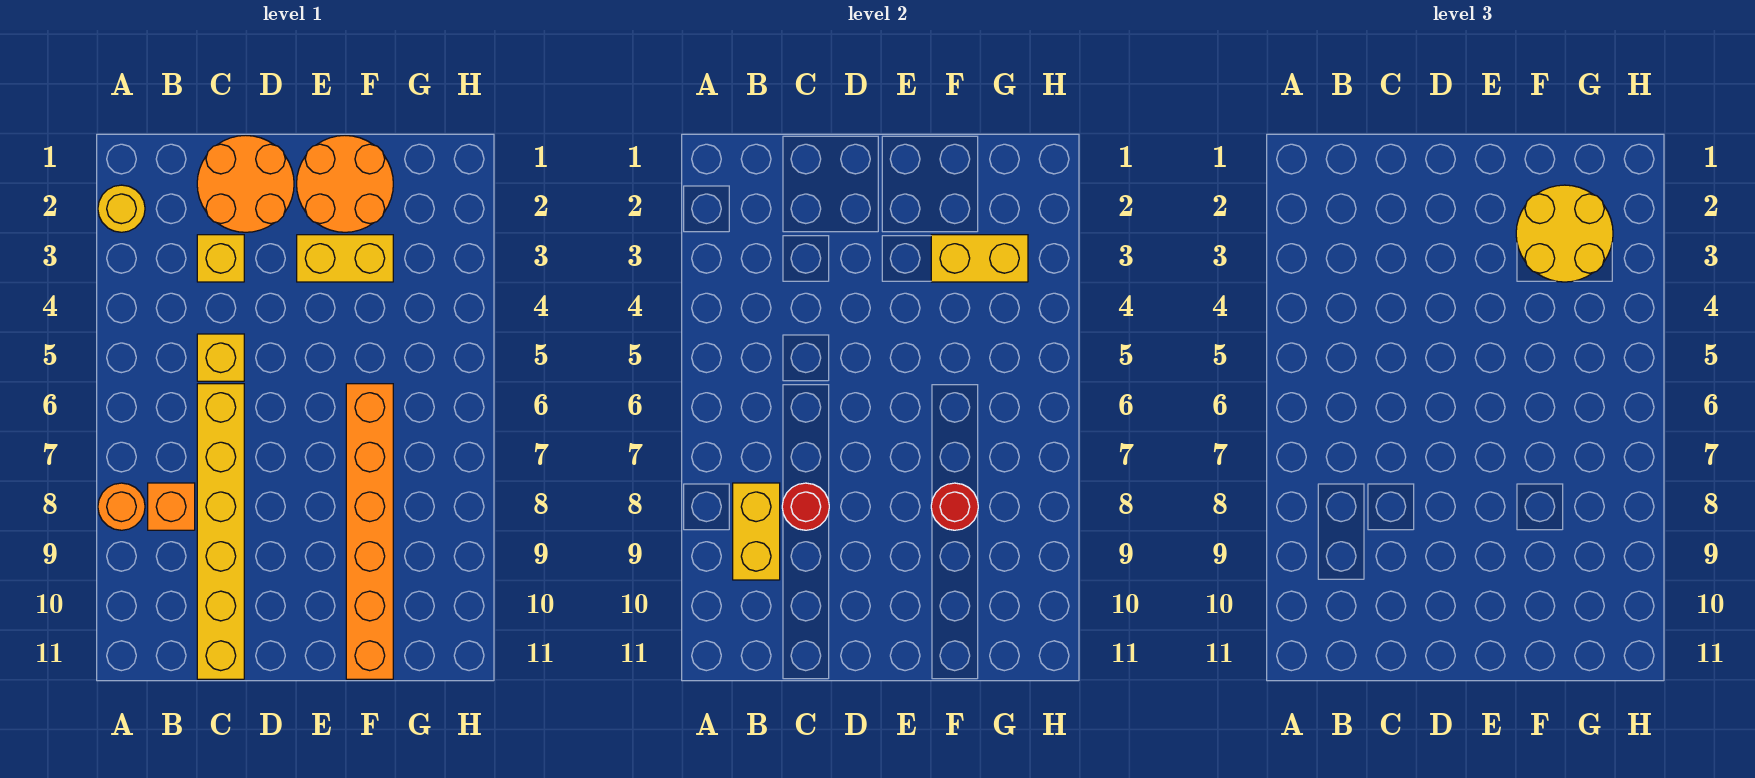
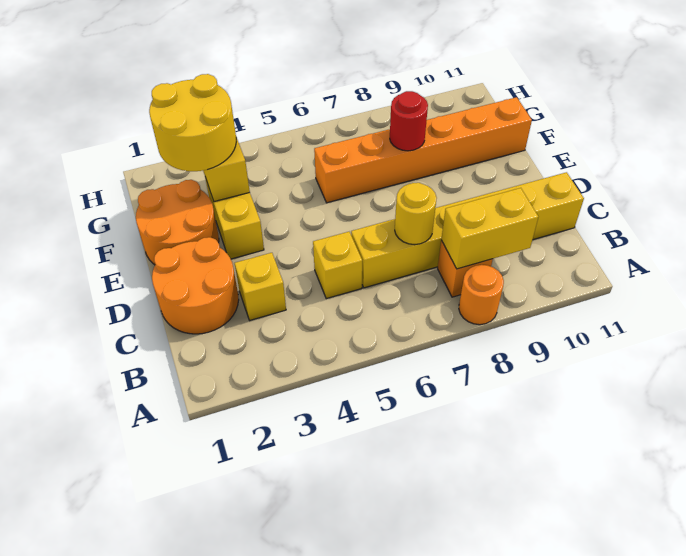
yellow round brick A2 level 1 -> yellow round brick C7 level 2
red round brick C8 level 2 -> none

